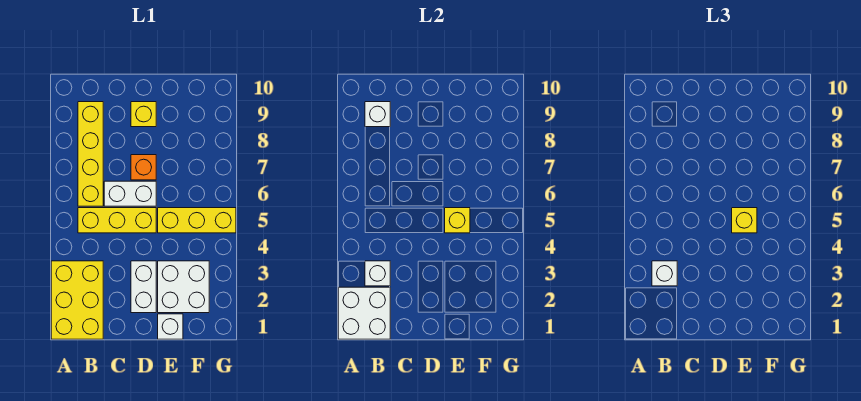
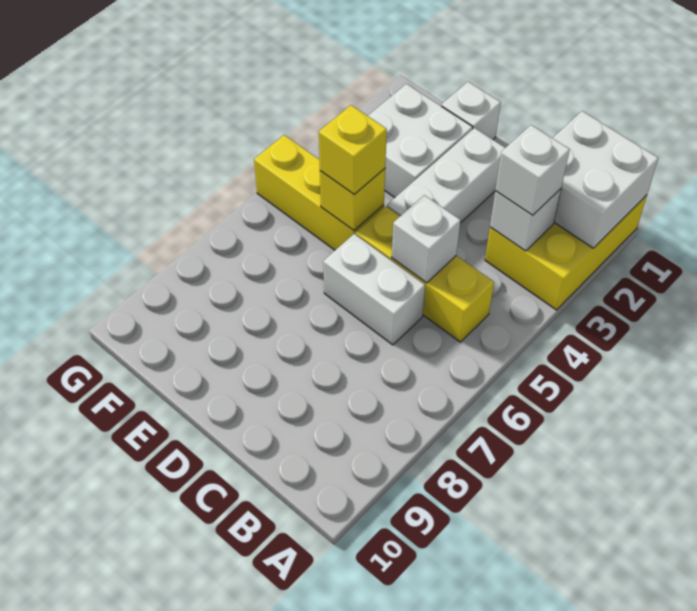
yellow brick B6:B9 level 1 -> none
white brick B9 level 2 -> white brick C5 level 2
white brick D2:D3 level 1 -> white brick D2:D4 level 1
orange brick D7 level 1 -> none
yellow brick D9 level 1 -> none

